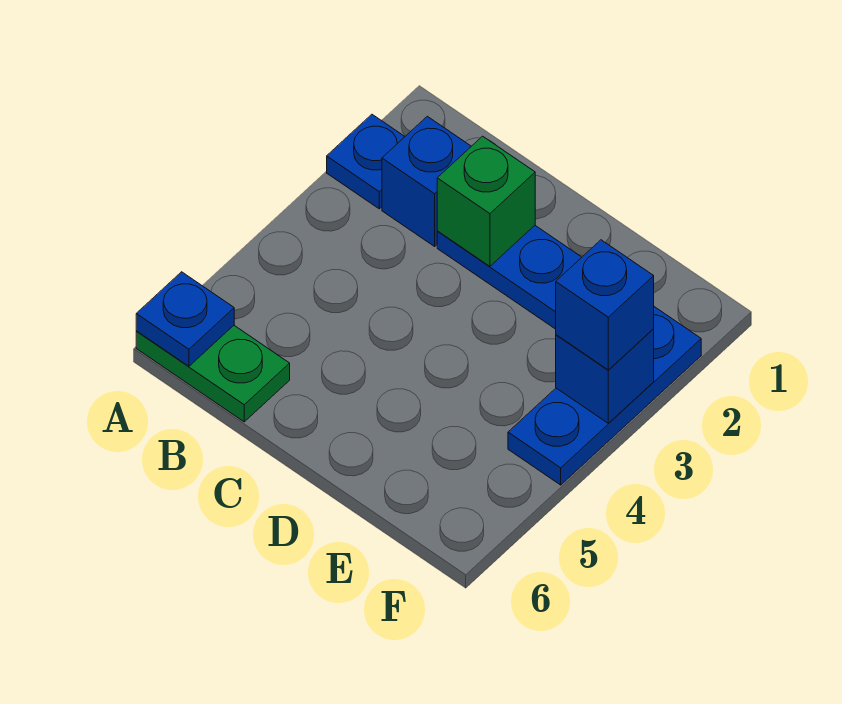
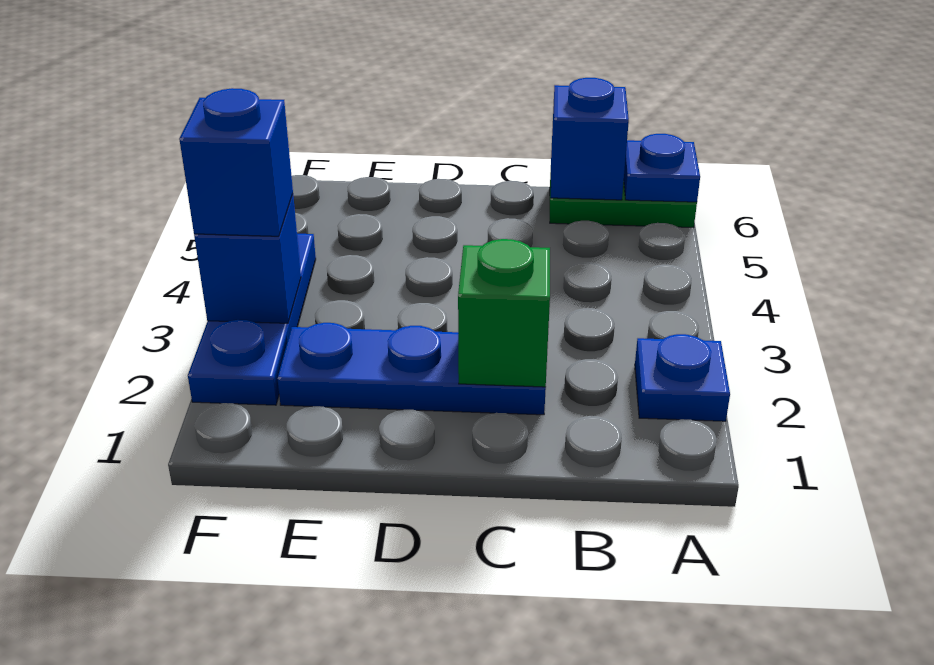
blue brick B2 level 1 -> blue brick B6 level 2

